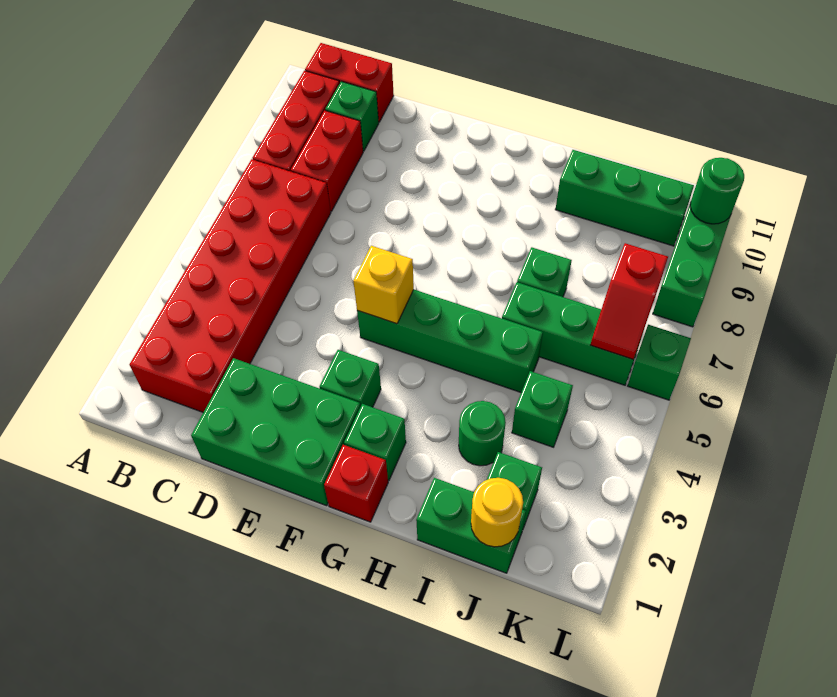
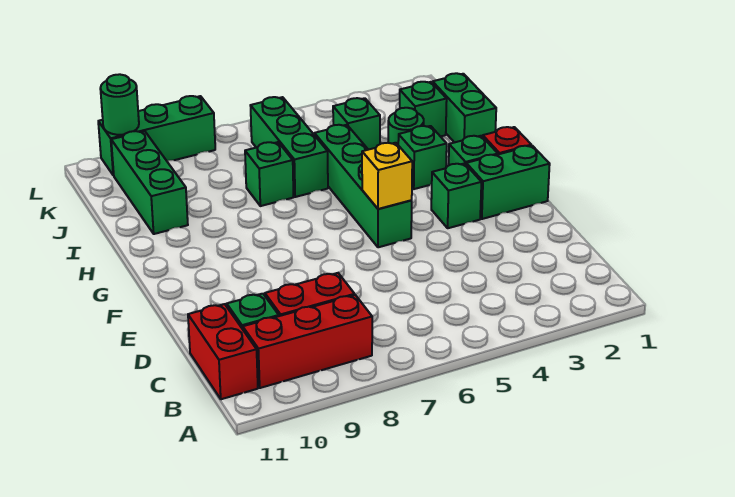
red brick B2:C7 level 1 -> none
green brick D1:F2 level 1 -> green brick F1:F2 level 1
yellow round brick J1 level 2 -> none
red slope K6:K7 level 2 top 7 -> none
green brick L6 level 1 -> green brick H3 level 1

